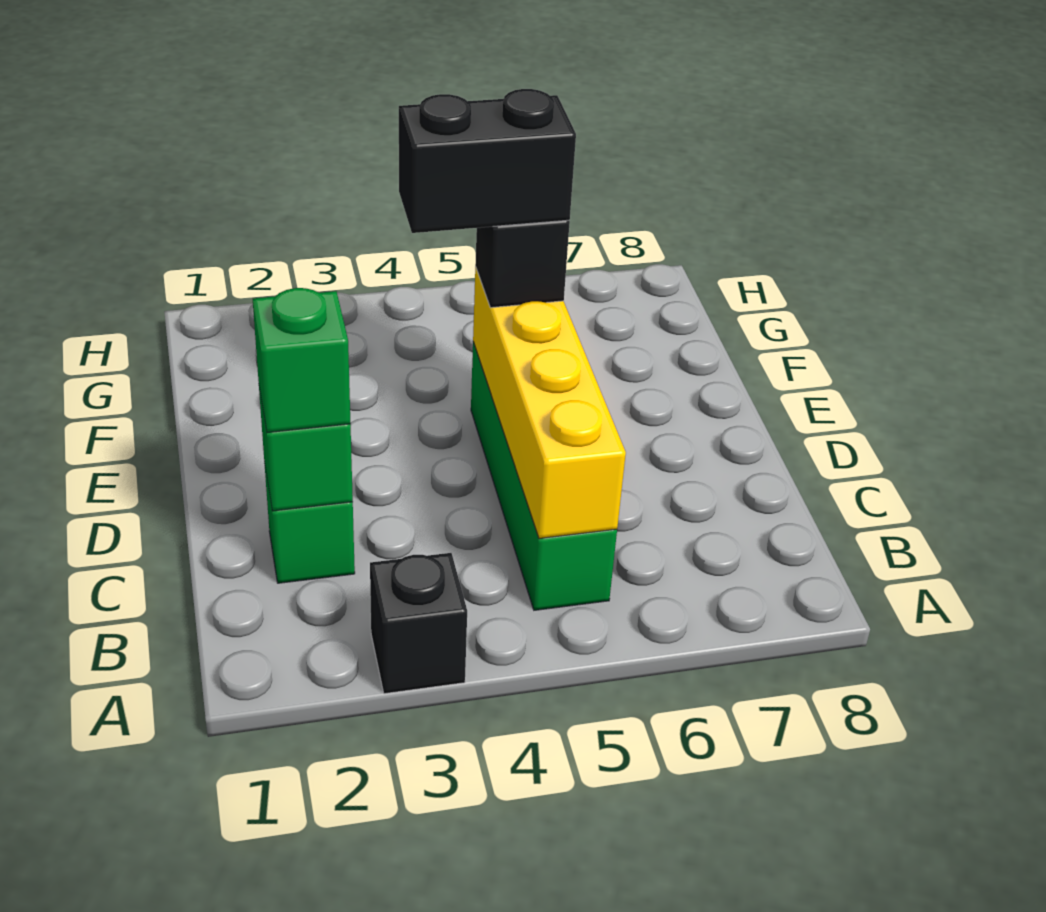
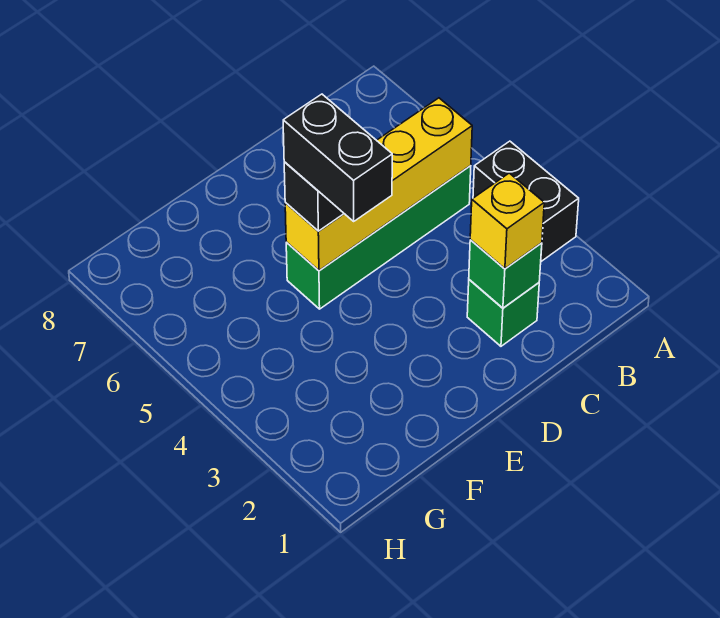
black brick A3 level 1 -> black brick A3:A4 level 1
green brick C2 level 3 -> yellow brick C2 level 3

